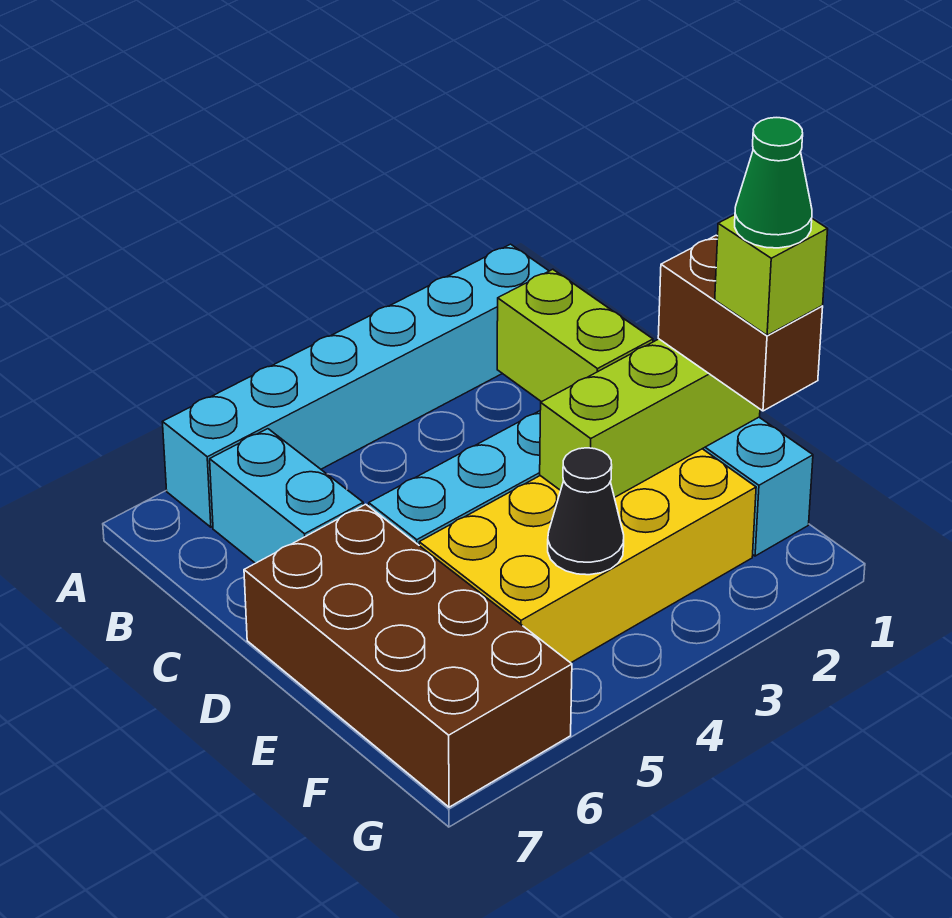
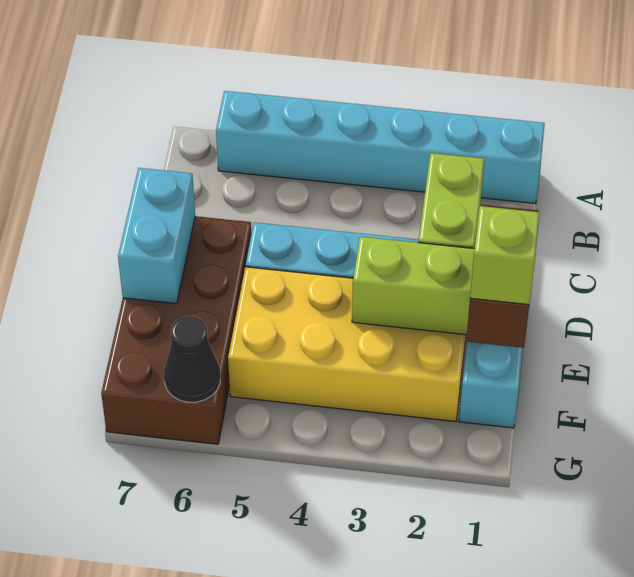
cyan brick B6:C6 level 1 -> cyan brick D7:E7 level 2
green cone F1 level 5 -> none
black cone F4 level 2 -> black cone G6 level 2

